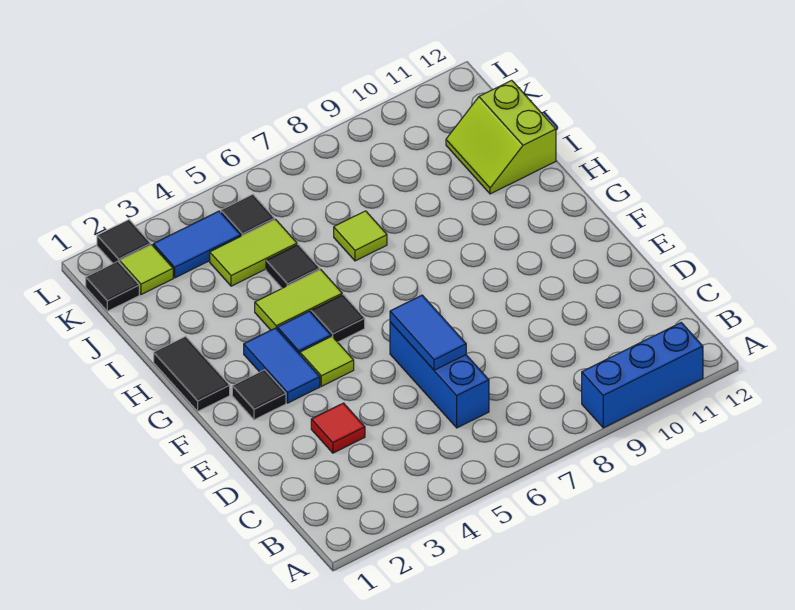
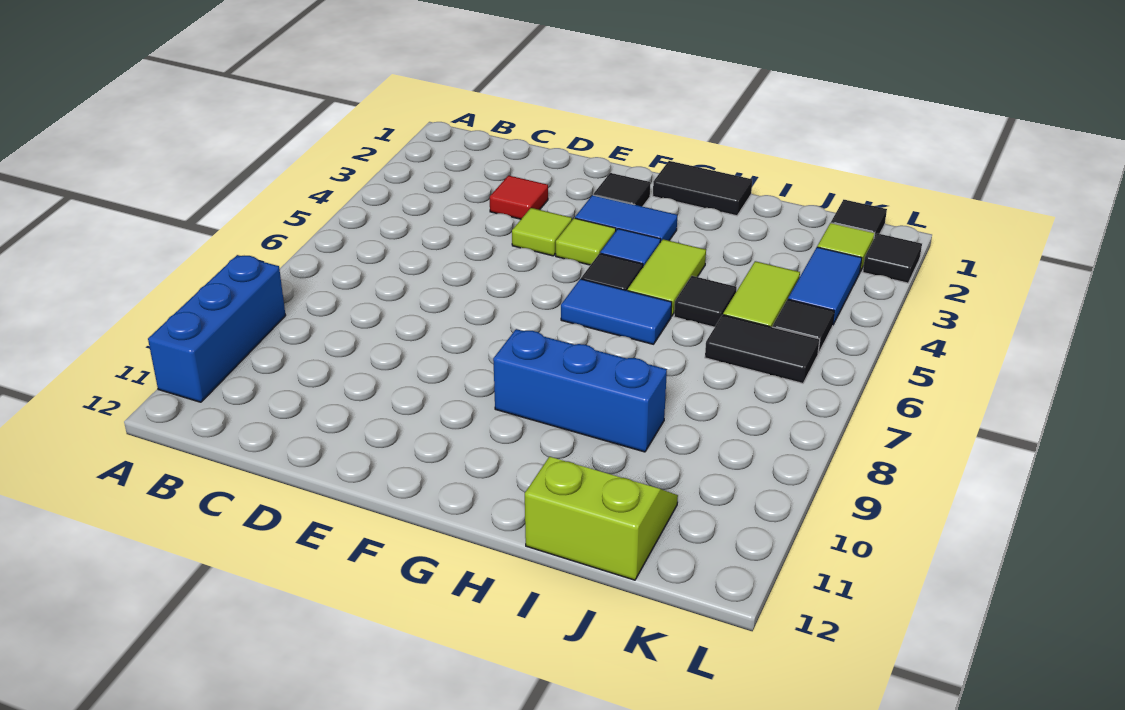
blue brick C6:E6 level 1 -> blue brick G9:I9 level 1
blue tile D6:E6 level 2 -> blue tile G6:H6 level 1
lime tile I7 level 1 -> lime tile E4 level 1
none -> black tile J6:K6 level 1

